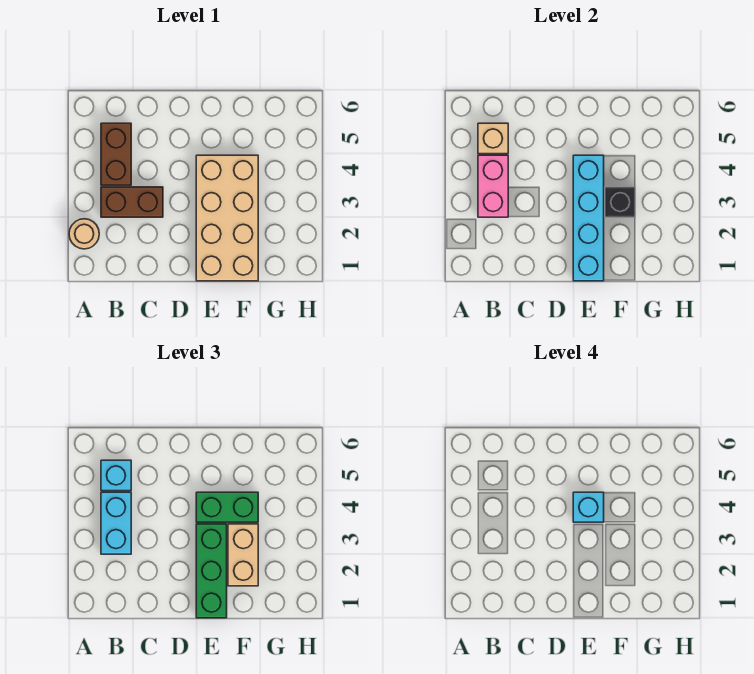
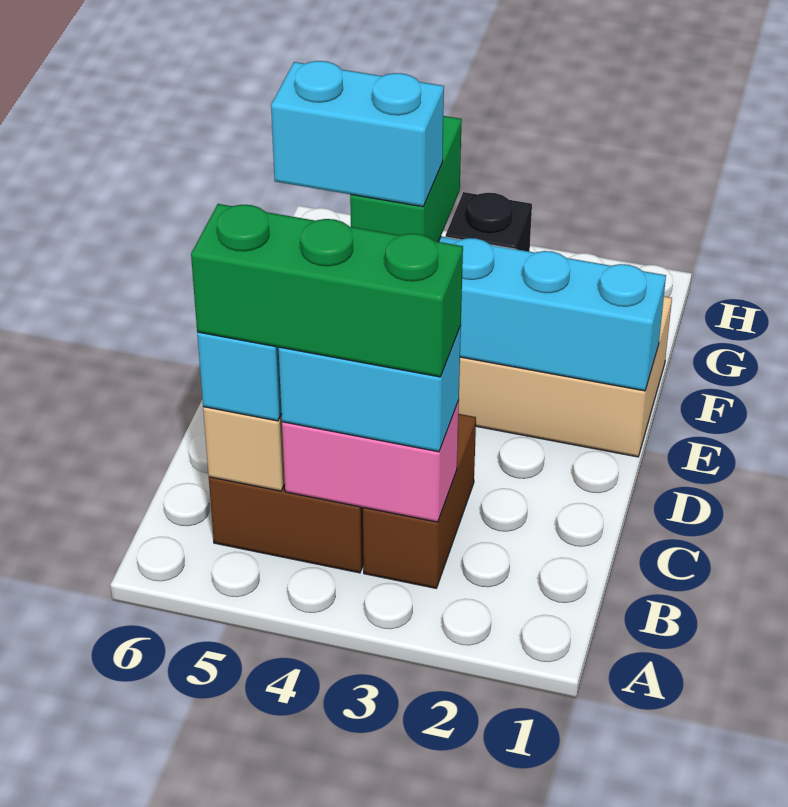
tan round brick A2 level 1 -> none
green brick E1:E3 level 3 -> green brick B3:B5 level 4
cyan brick E4 level 4 -> cyan brick E4:E5 level 4
tan brick F2:F3 level 3 -> none

